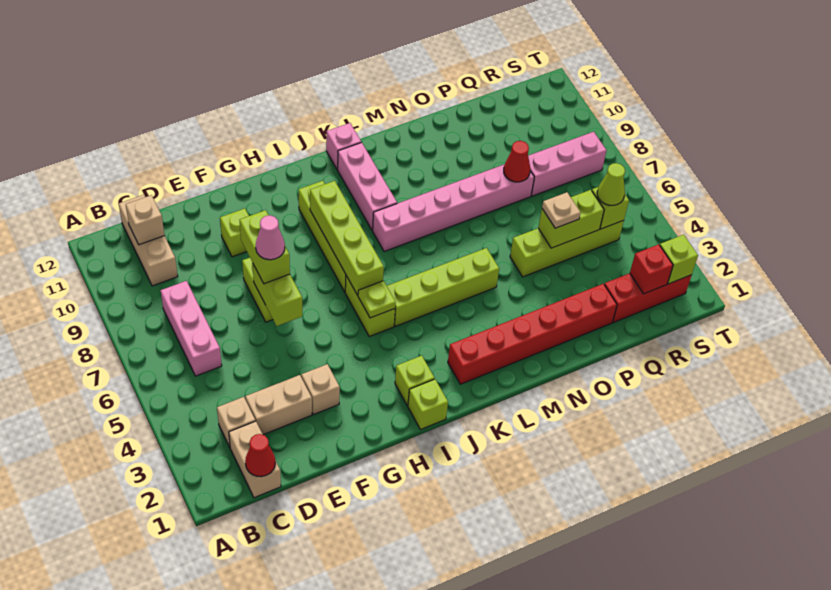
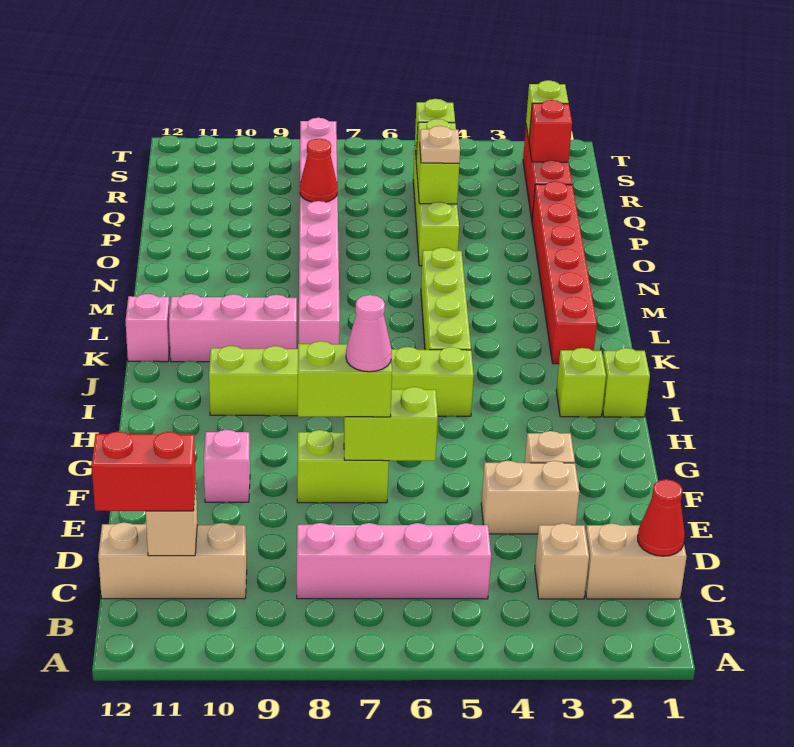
pink brick C6:C8 level 1 -> pink brick C5:C8 level 1
none -> red brick C11:C12 level 3
tan brick D3:E3 level 1 -> tan brick E3:E4 level 1
lime brick F10 level 1 -> pink brick F10 level 1
lime plate I5 level 2 -> none
lime brick I6:I9 level 2 -> none
lime cone R5 level 3 -> none

